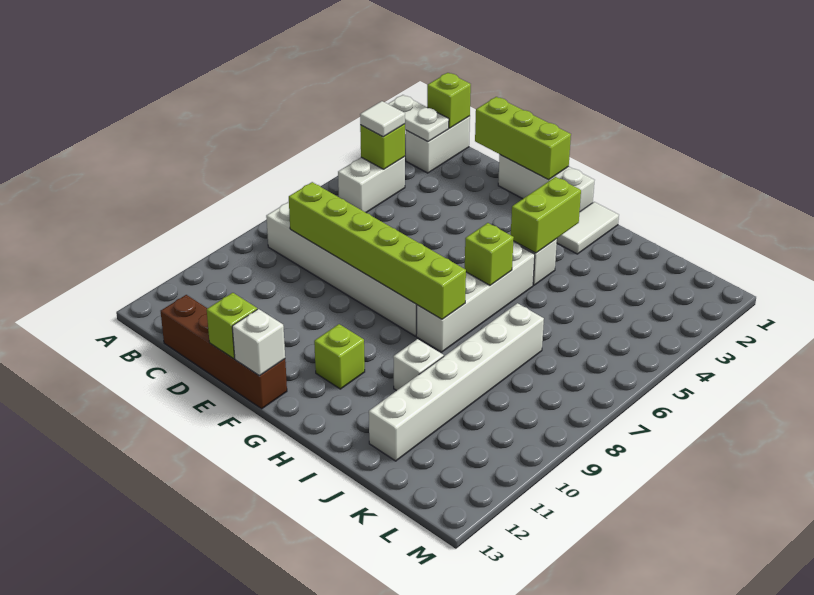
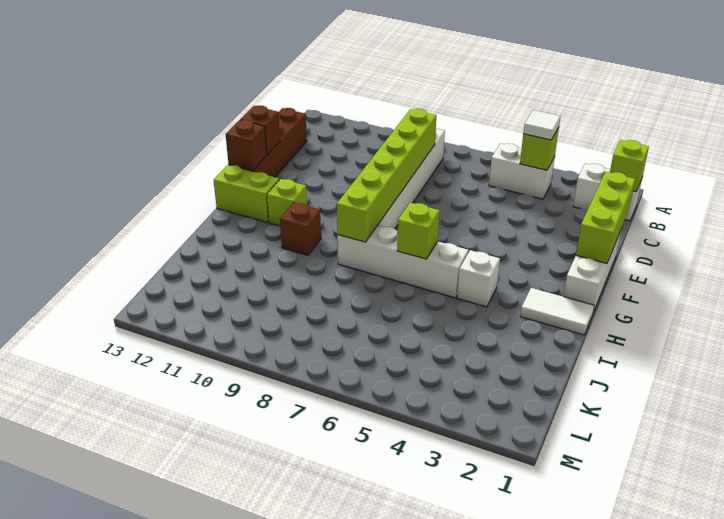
white plate A2:B2 level 2 -> none
lime brick E13 level 2 -> brown brick E13 level 2
white brick F13 level 2 -> brown brick F13 level 2
lime brick H3:H4 level 2 -> lime brick G12:G13 level 1
none -> brown brick H10 level 1
white brick I10 level 1 -> none
white brick J7:J12 level 1 -> none

